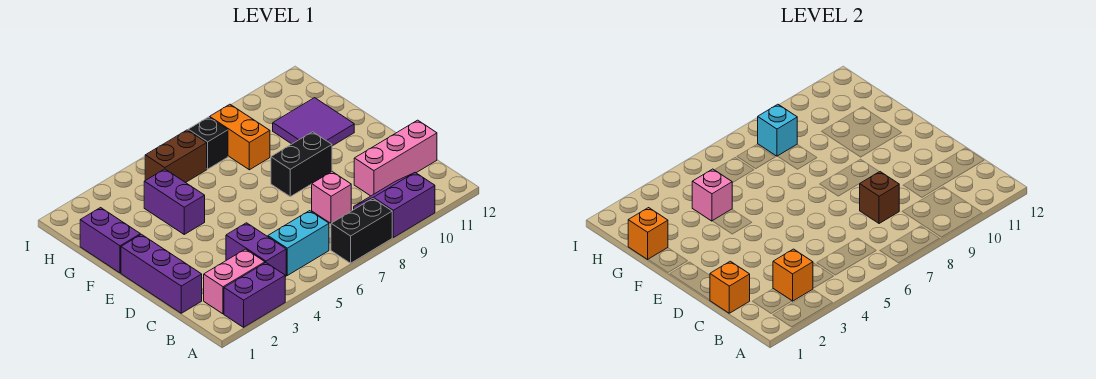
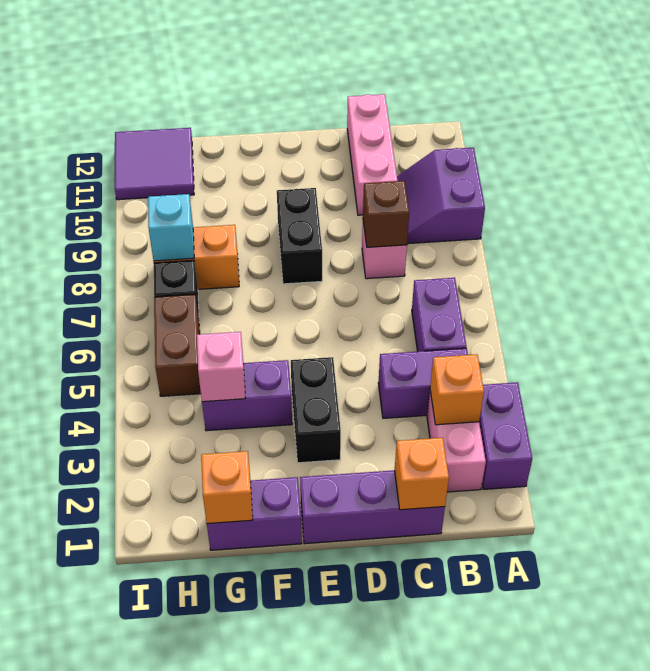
black brick A7:A8 level 1 -> black brick E3:E4 level 1
cyan brick B5:B6 level 1 -> purple brick B5:B6 level 1
purple tile F10:G11 level 1 -> purple tile H11:I12 level 1

